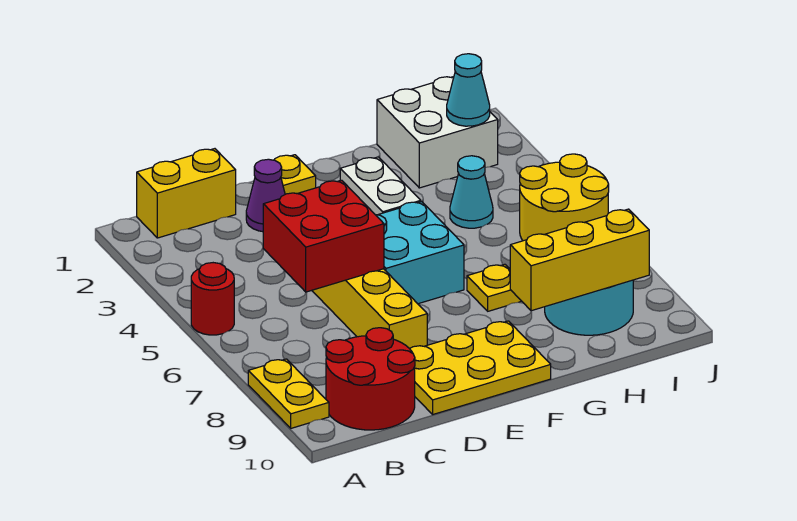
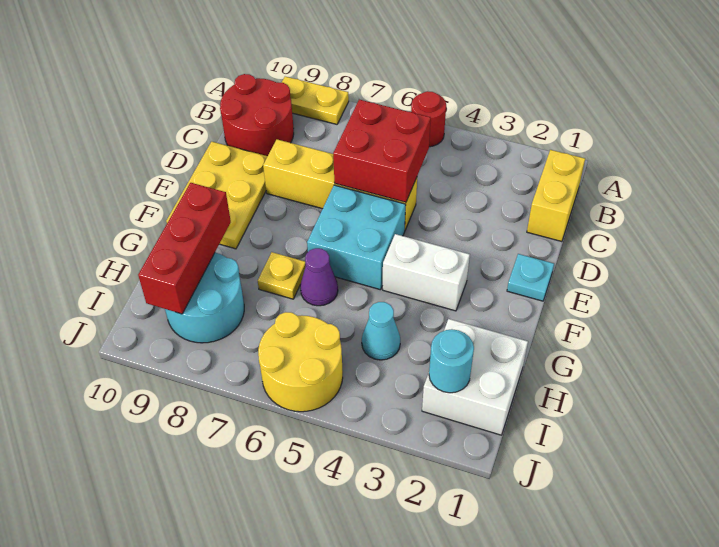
purple cone D2 level 1 -> purple cone G6 level 1
yellow plate E1 level 1 -> cyan plate E1 level 1
yellow brick G9:I9 level 2 -> red brick G9:I9 level 2
cyan cone I2 level 2 -> cyan round brick I2 level 2

